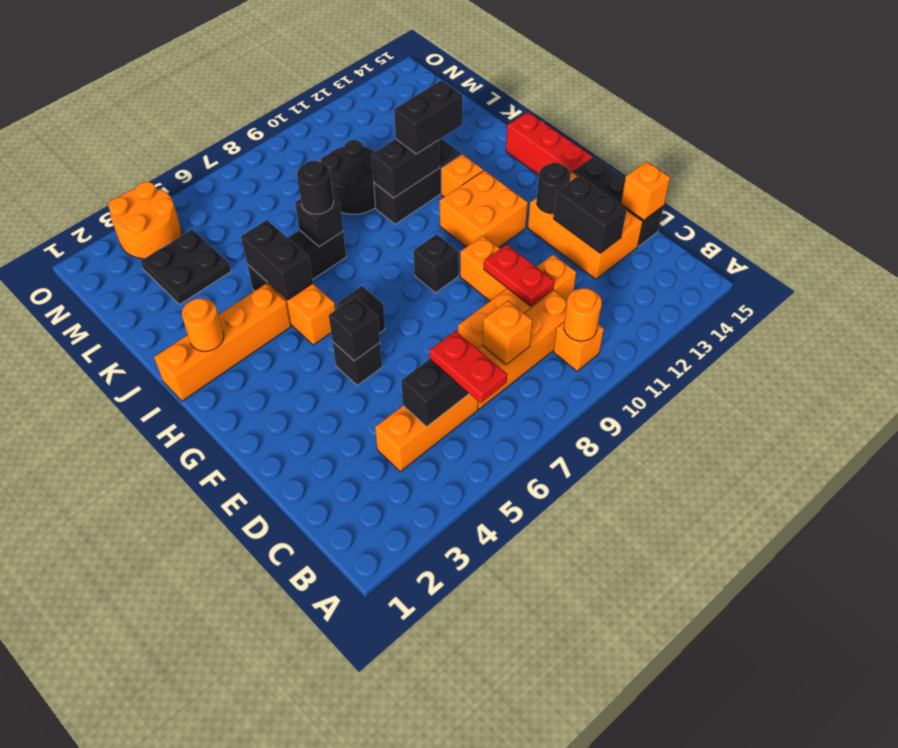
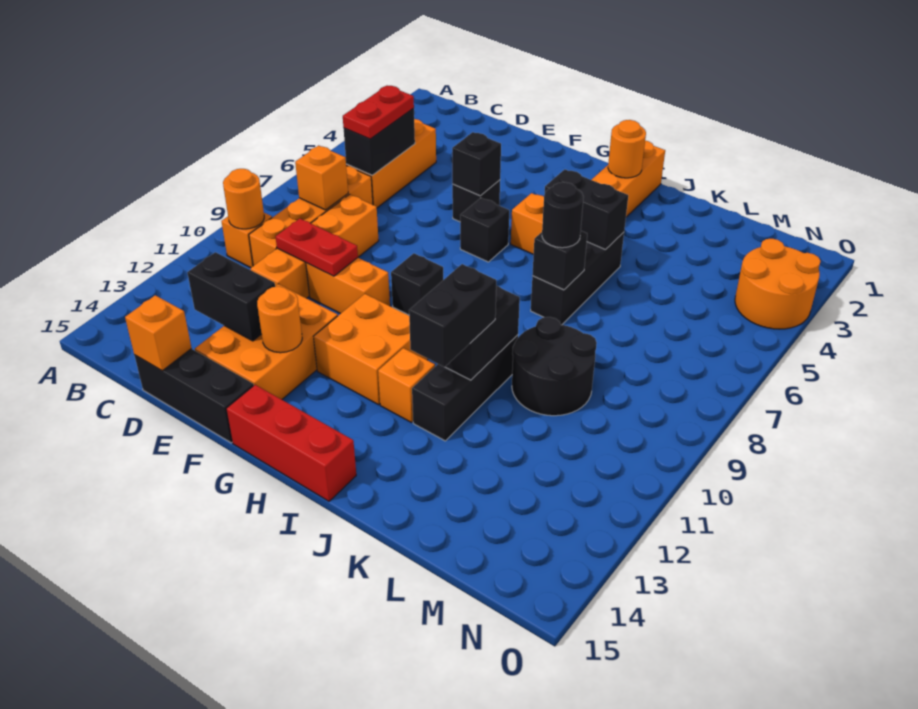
red plate B6:C6 level 3 -> red plate C5:C6 level 3
orange brick D13:F14 level 1 -> orange brick E12:F14 level 1
black round brick F13 level 2 -> orange round brick F13 level 2
black plate L3:M4 level 1 -> none

